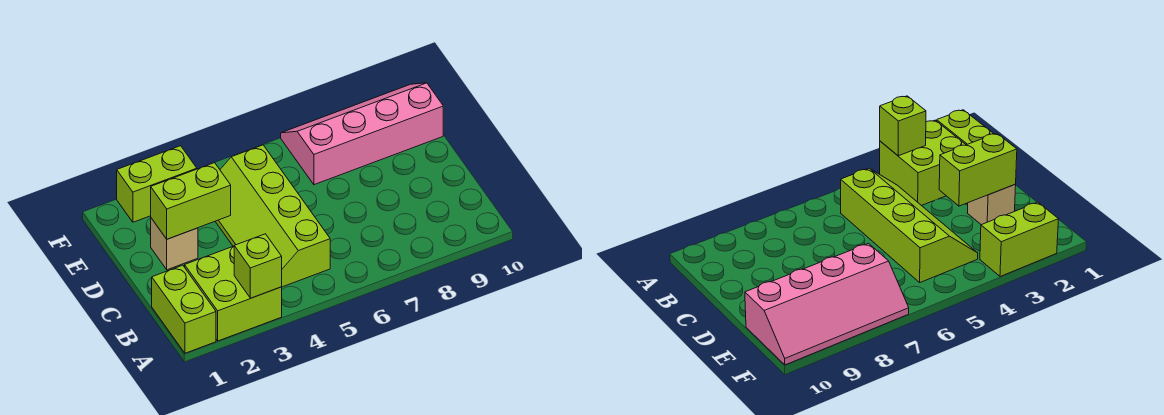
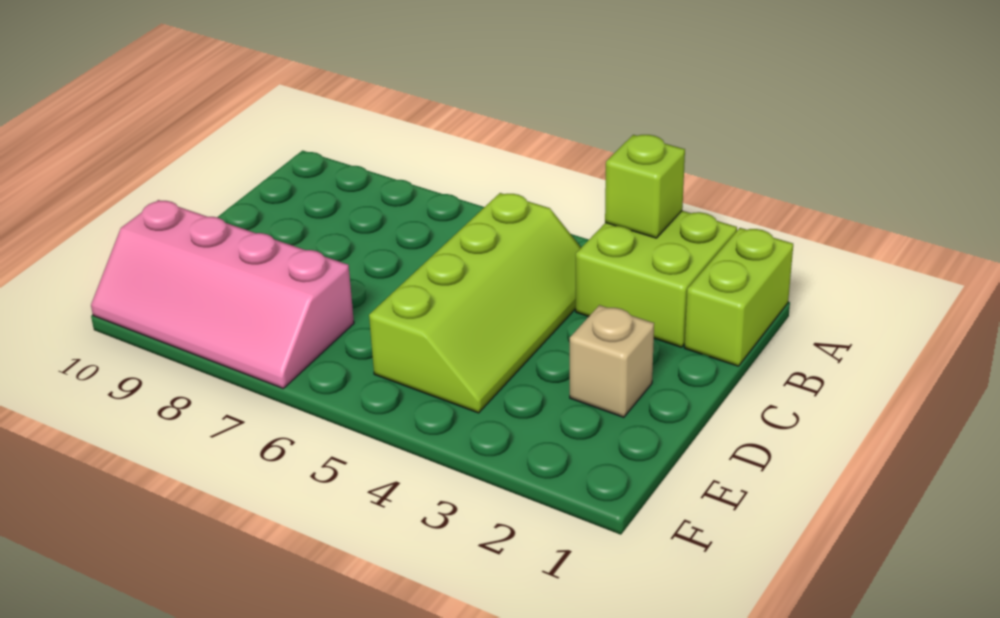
lime brick D2:D3 level 2 -> none
lime brick F2:F3 level 1 -> none

